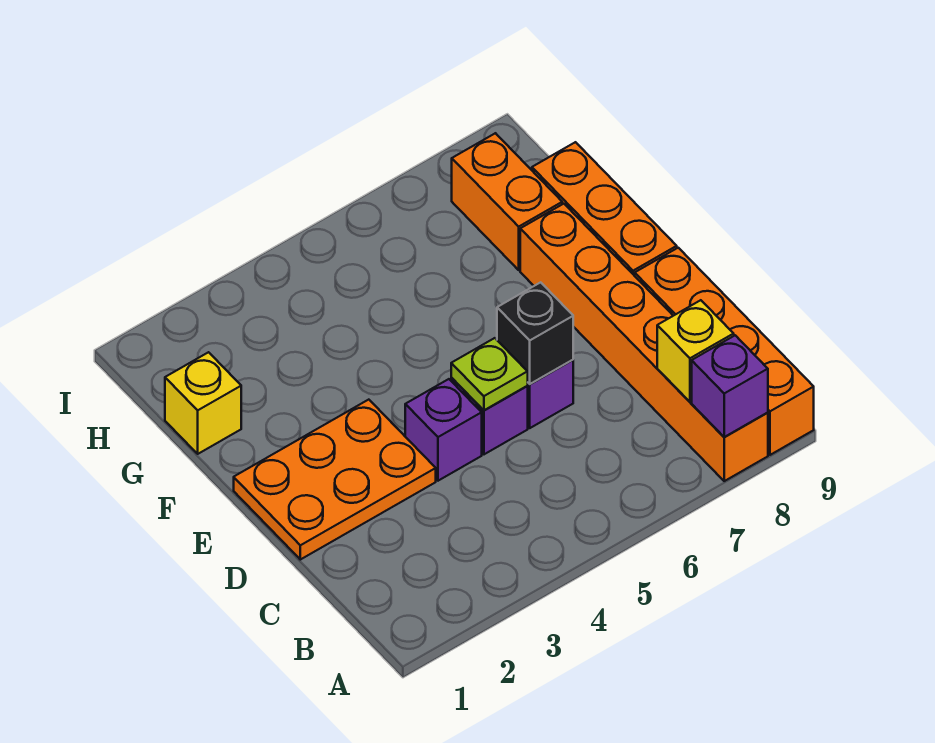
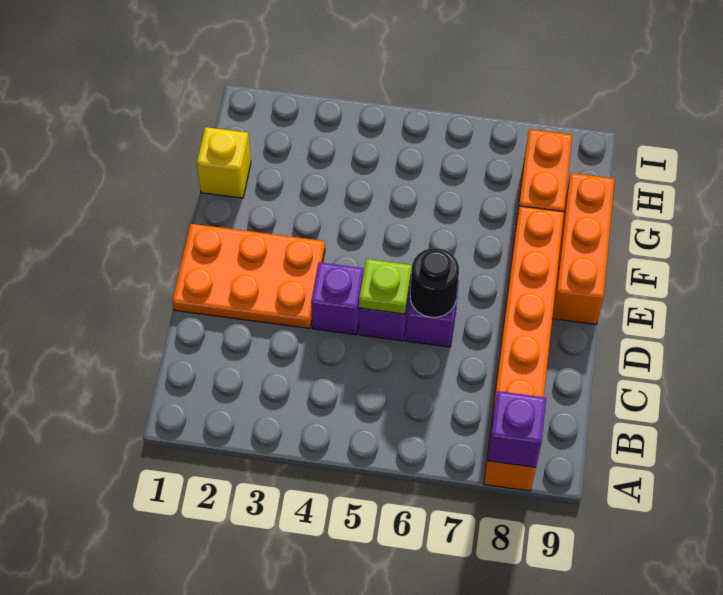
orange brick A9:D9 level 1 -> none
yellow brick B8 level 2 -> none
black brick D6 level 2 -> black round brick D6 level 2

